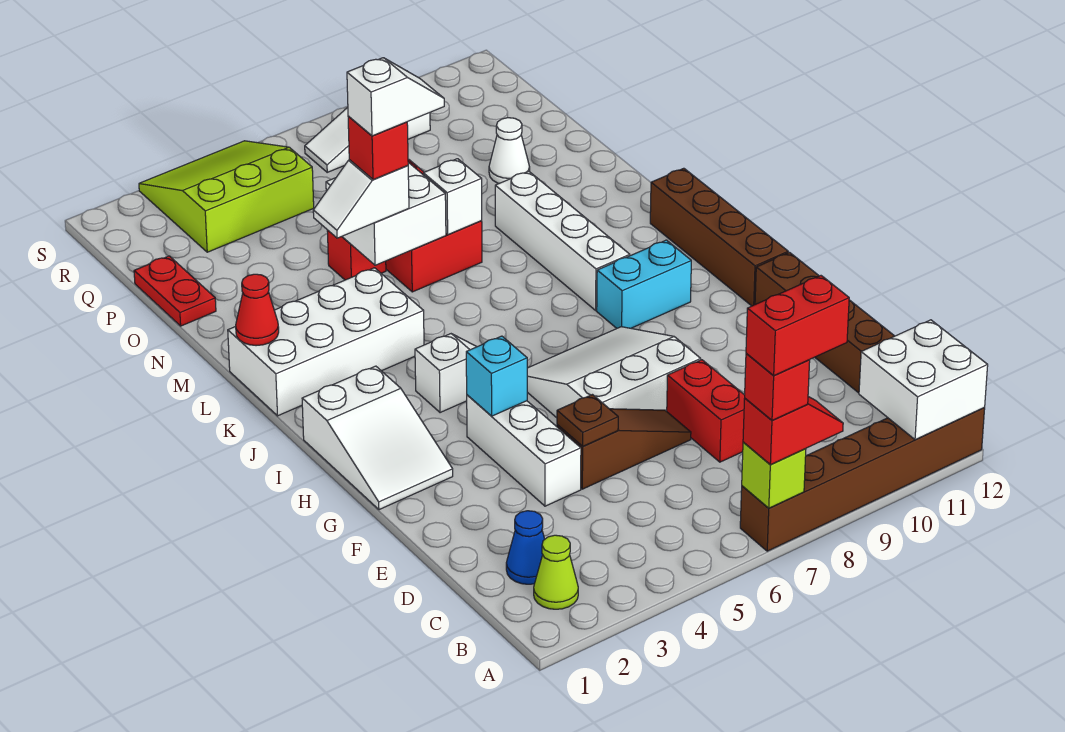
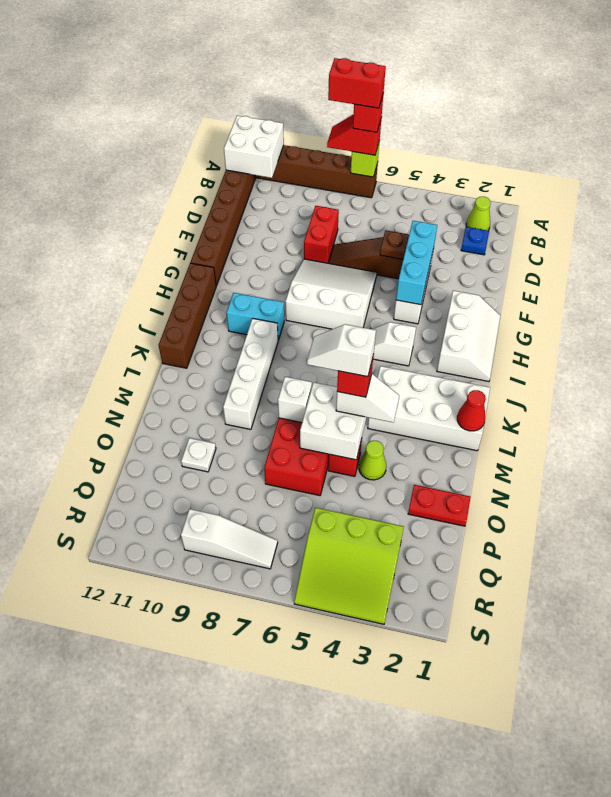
blue cone C2 level 1 -> blue plate C2 level 1
white slope F6:H8 level 1 top F -> white slope F6:H8 level 1 top H
white slope G1:I2 level 1 top I -> white slope G1:I2 level 1 top 2
cyan brick G4 level 2 -> cyan brick E4:G4 level 2
none -> lime cone N4 level 1
red plate O1:P1 level 1 -> red plate O1:O2 level 1
white cone O10 level 1 -> white plate O10 level 1

